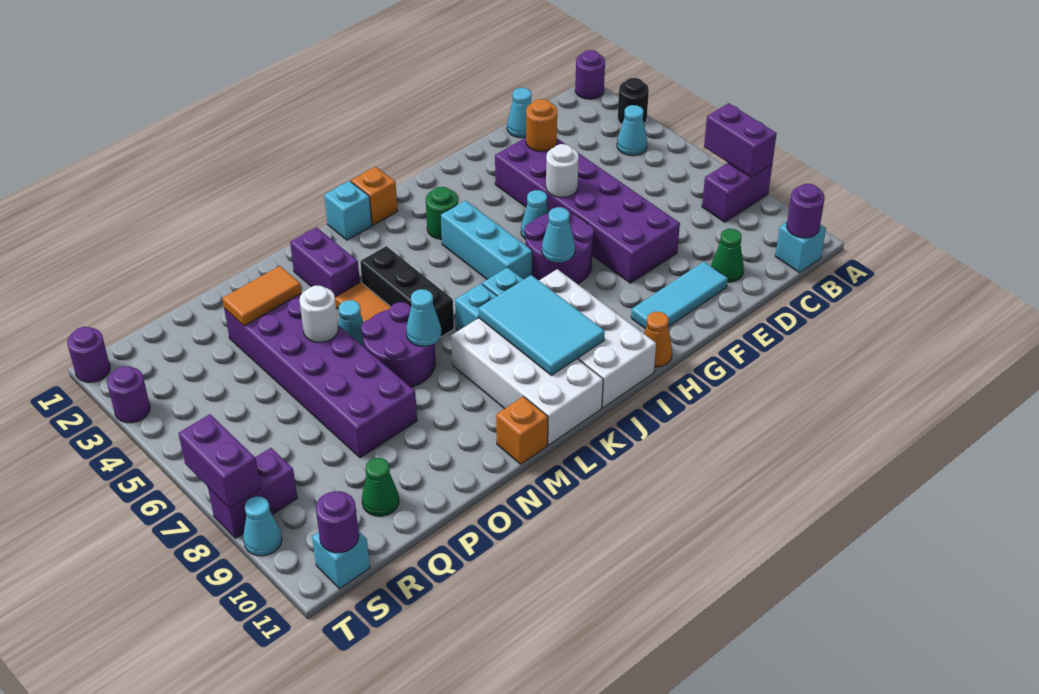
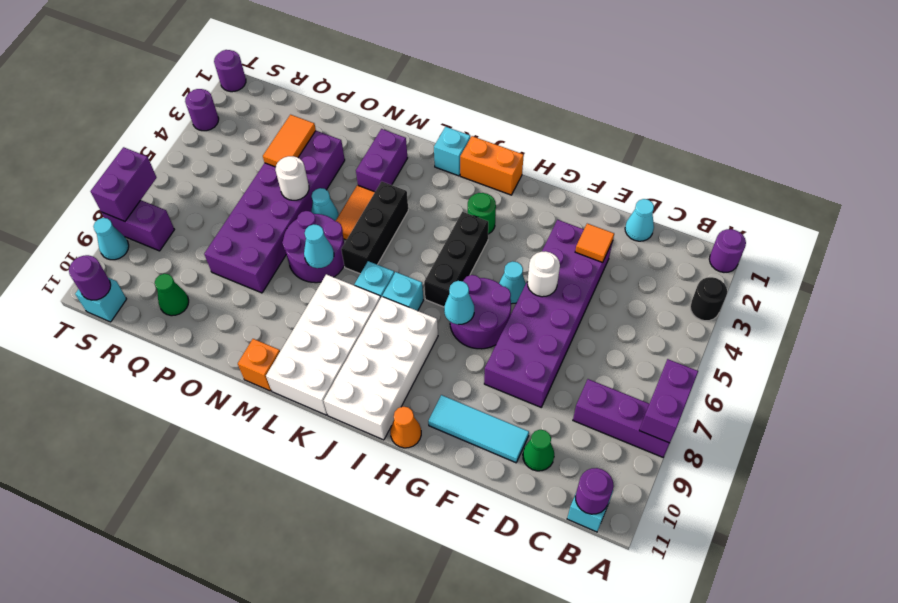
purple brick A8:B8 level 1 -> purple brick A8:C8 level 1
cyan cone B4 level 1 -> none
orange round brick E3 level 2 -> orange tile E3 level 2
cyan brick I4:I6 level 1 -> black brick I4:I6 level 1
orange brick J1 level 1 -> orange brick I1:J1 level 1
cyan tile J8:K10 level 2 -> none
orange tile O3:P3 level 2 -> orange tile P3:P4 level 2

